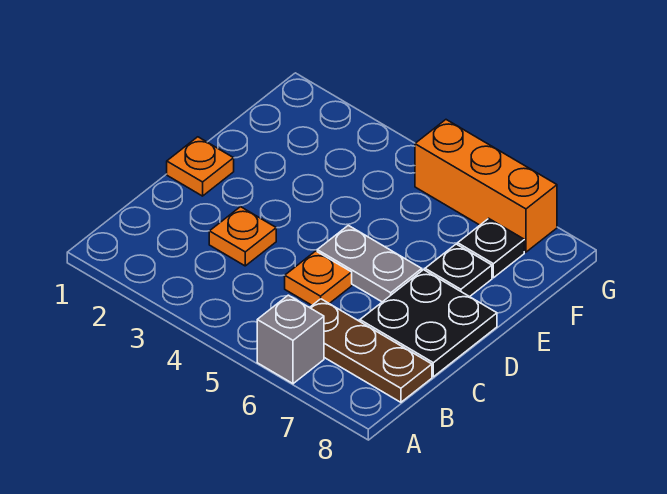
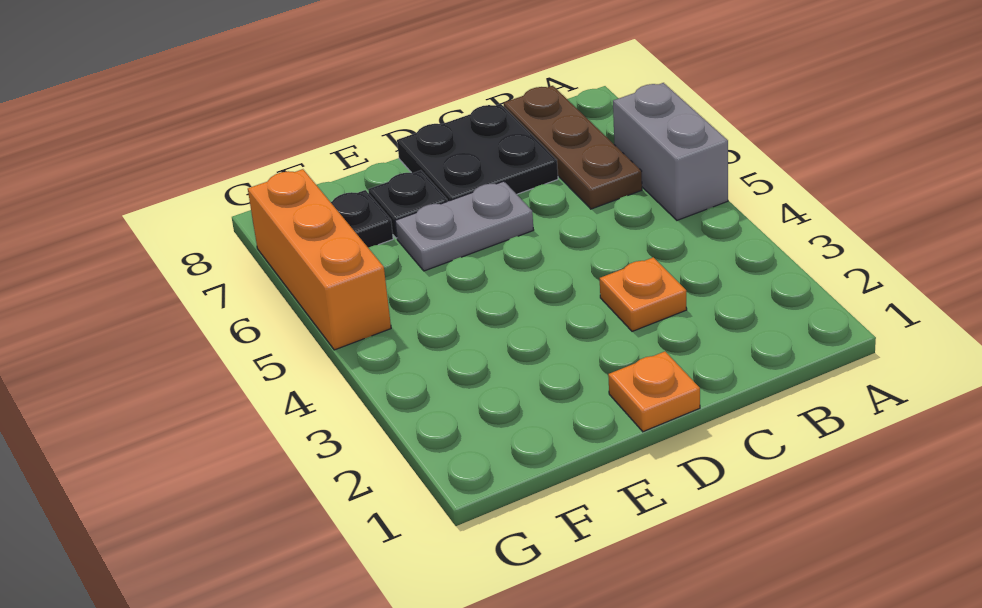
grey brick A6 level 1 -> grey brick A5:A6 level 1
orange plate C5 level 1 -> none
grey plate D5:D6 level 1 -> grey plate D6:E6 level 1

